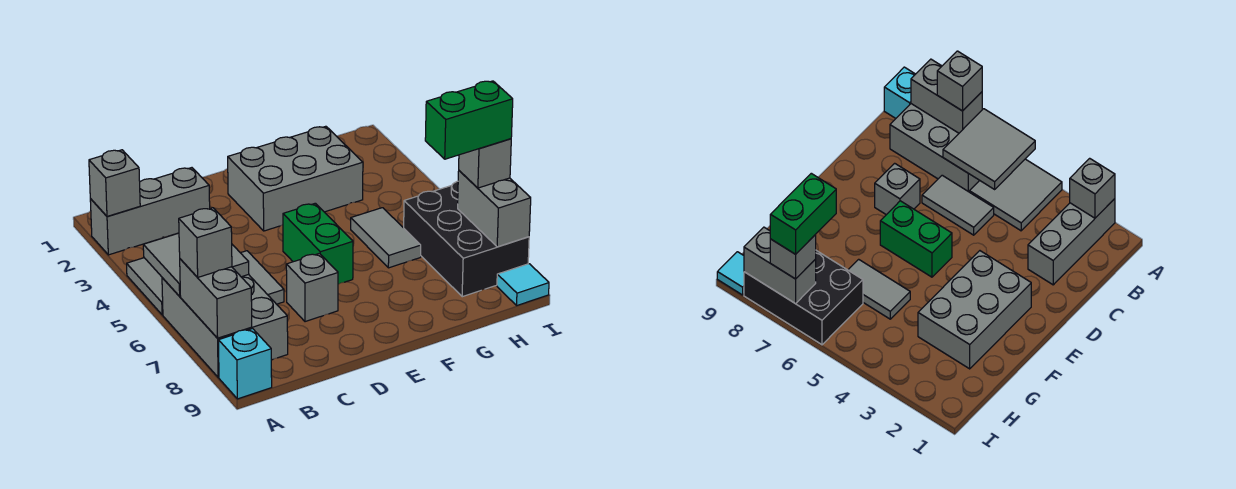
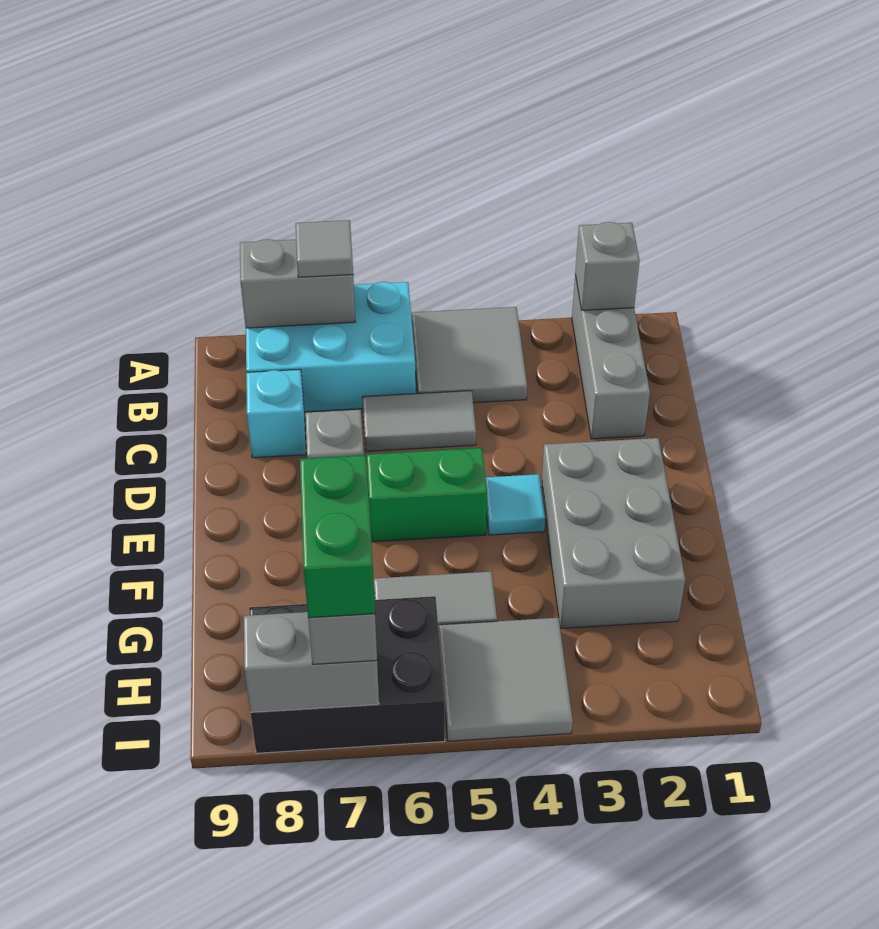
grey tile A5:B6 level 2 -> grey tile H4:I5 level 1
grey brick A6:B8 level 1 -> cyan brick A6:B8 level 1
grey brick A7 level 3 -> grey tile A7 level 3
cyan brick A9 level 1 -> cyan brick C8 level 1
cyan tile I9 level 1 -> cyan tile E4 level 1

